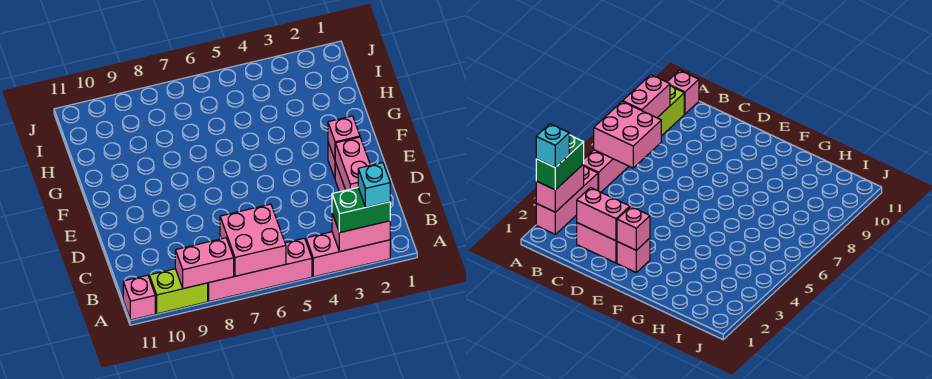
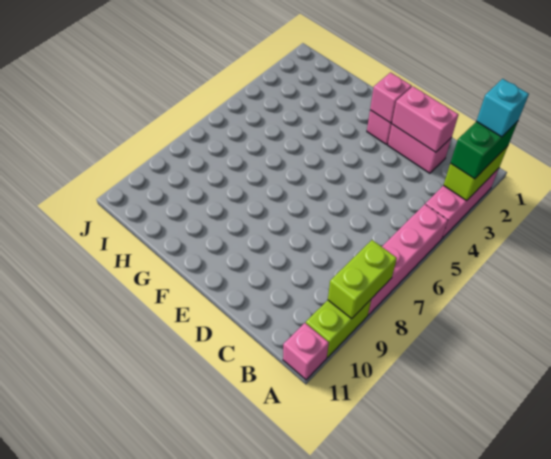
pink brick A2:A3 level 2 -> lime brick A2:A3 level 2
pink brick A6:B7 level 2 -> none
pink brick A8:A9 level 2 -> lime brick A8:A9 level 2

